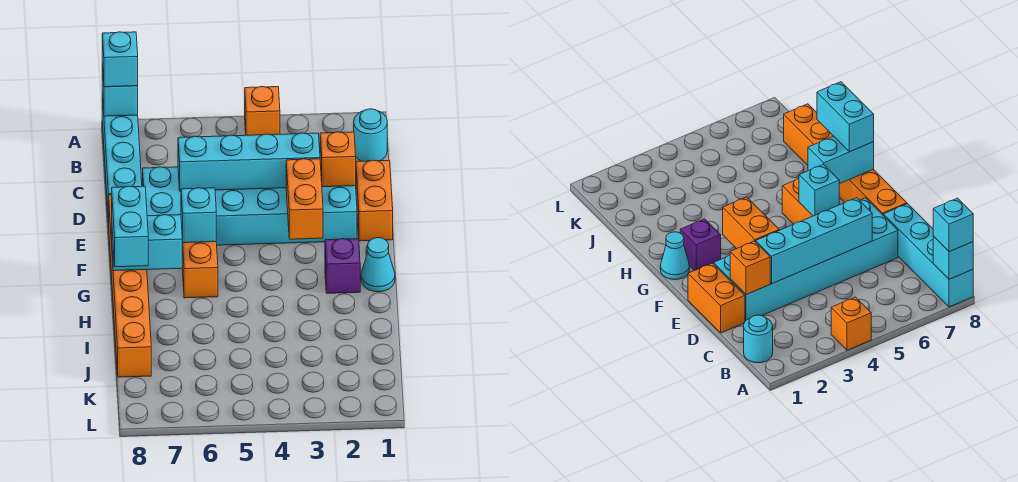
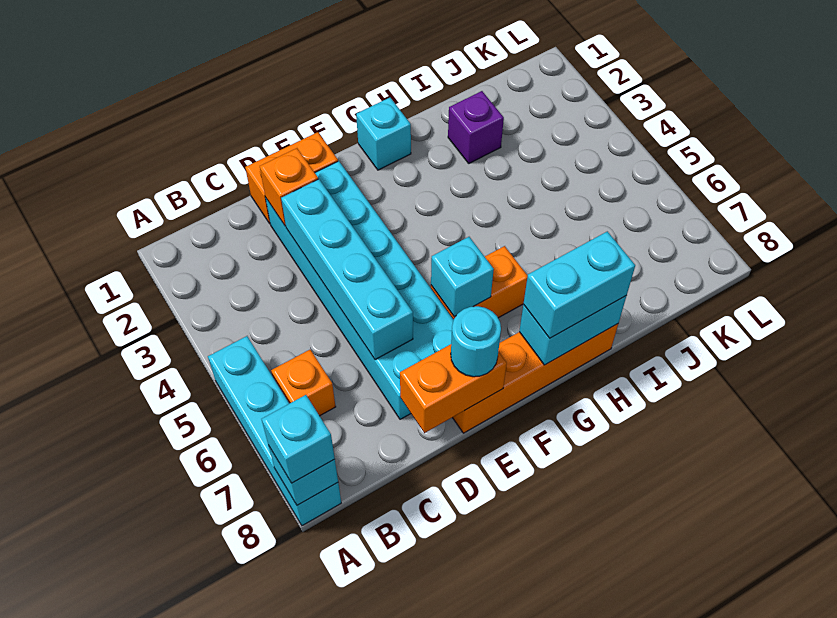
orange brick A4 level 1 -> orange brick B6 level 1
cyan brick A8:D8 level 1 -> cyan brick A5:A8 level 1
cyan round brick B1 level 1 -> cyan round brick E8 level 3
orange brick E3:F3 level 2 -> orange brick D8:E8 level 2
orange brick E8:J8 level 1 -> orange brick E8:H8 level 1
cyan cone G1 level 1 -> cyan brick G1 level 1
purple brick G2 level 1 -> purple brick I2 level 1
cyan brick G7:G8 level 2 -> cyan brick G8:H8 level 2

